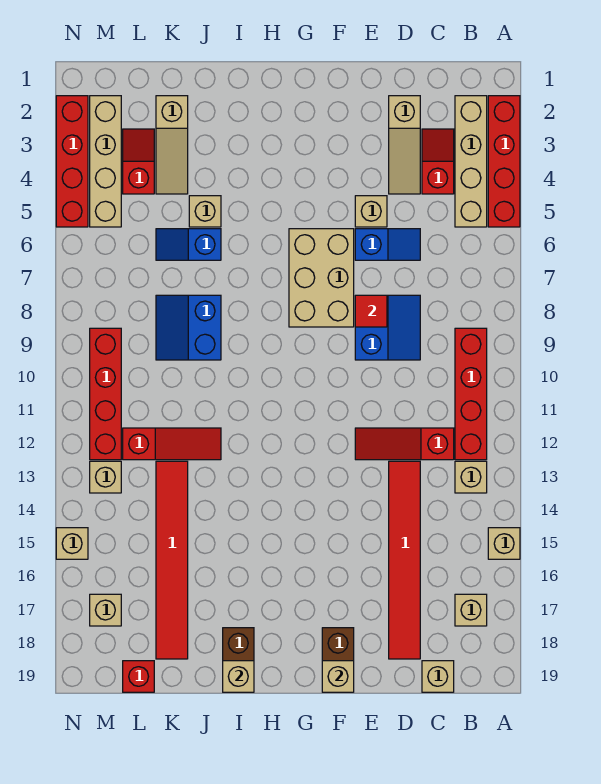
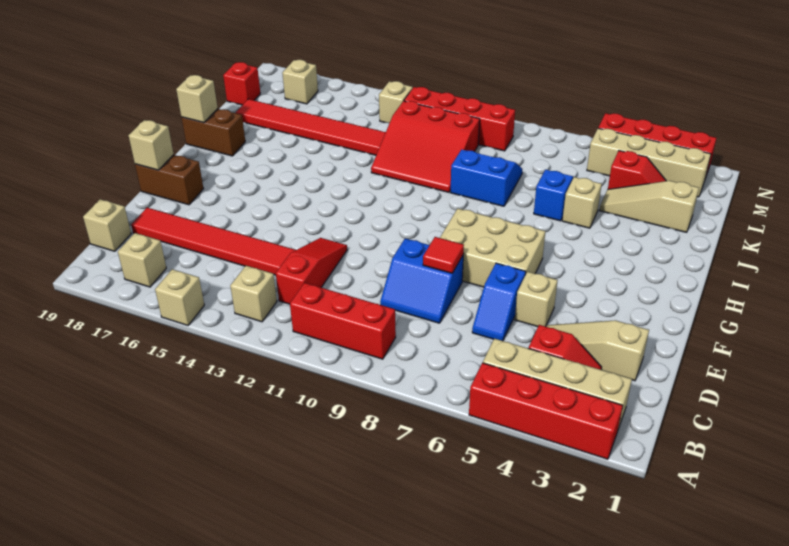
red brick B9:B12 level 1 -> red brick B9:B11 level 1
red slope J12:L12 level 1 top L -> red slope J10:L12 level 1 top L
tan brick N15 level 1 -> none

